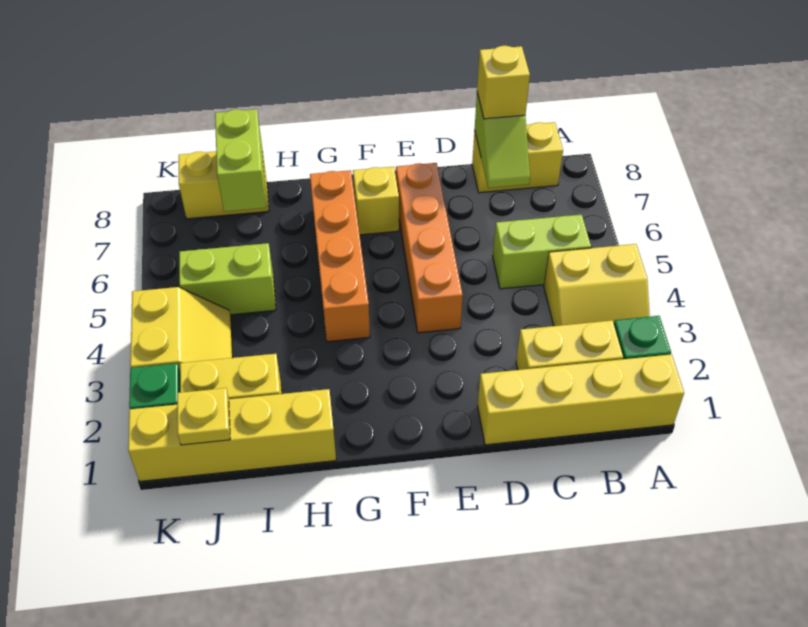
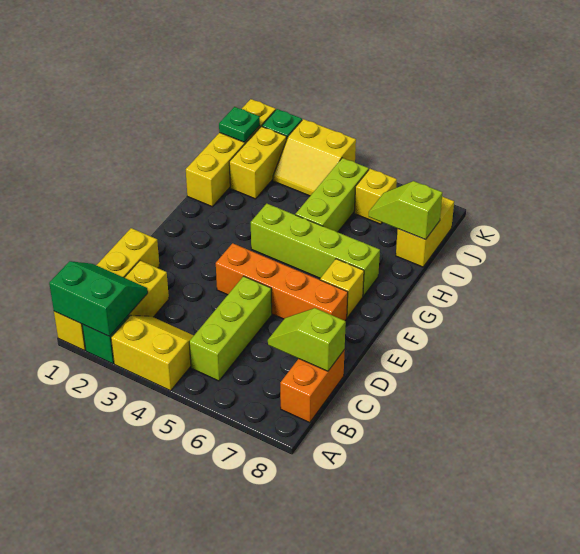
none -> green slope A1:B2 level 2 top A
yellow slope A3:B4 level 1 top 4 -> yellow slope A3:B4 level 1 top A
lime brick B5:C5 level 1 -> lime brick B5:D5 level 1
yellow brick B8:C8 level 1 -> orange brick B8:C8 level 1
yellow brick C8 level 3 -> yellow brick J6 level 1
orange brick G4:G7 level 1 -> lime brick G4:G7 level 1
lime brick I5:J5 level 1 -> lime brick H5:J5 level 1
lime brick I7:I8 level 2 -> lime slope I7:I8 level 2 top 8
yellow plate J1 level 2 -> green plate J1 level 2

